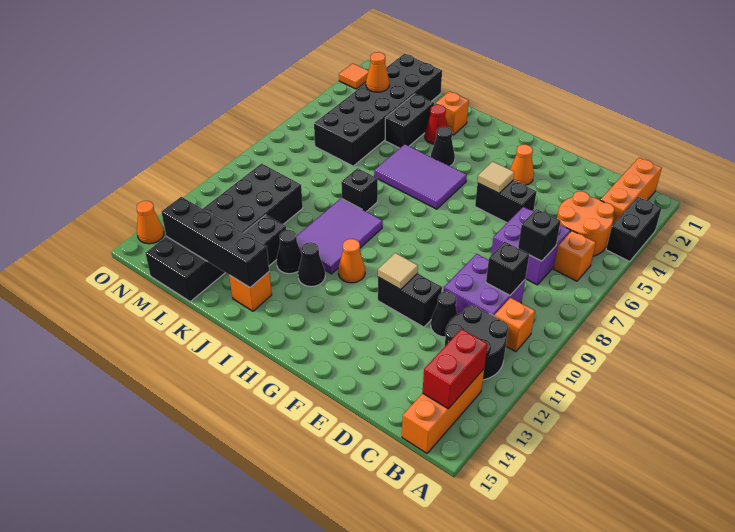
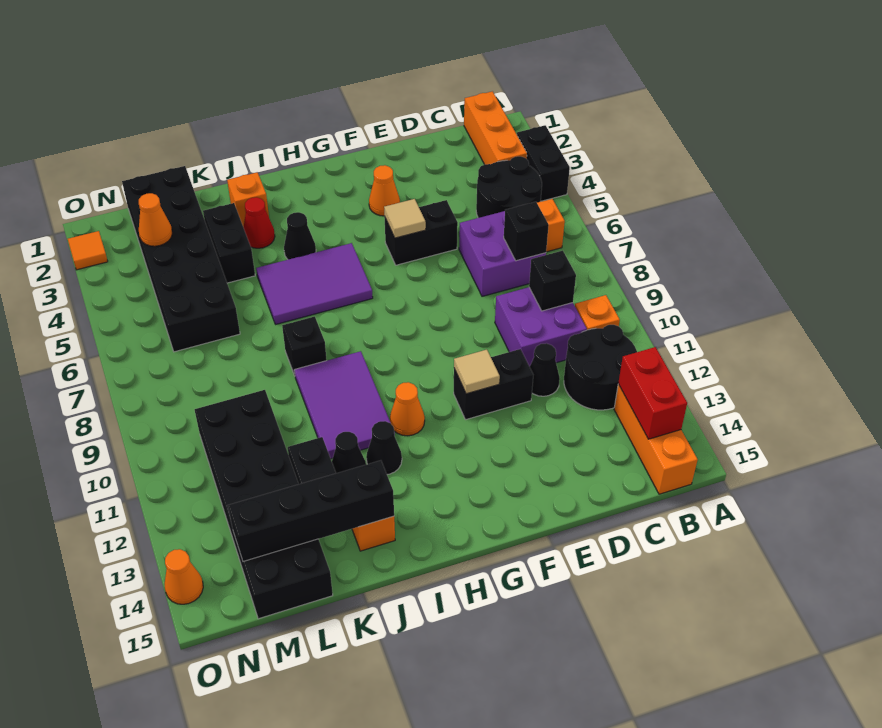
orange round brick B4:C5 level 1 -> black round brick B4:C5 level 1

